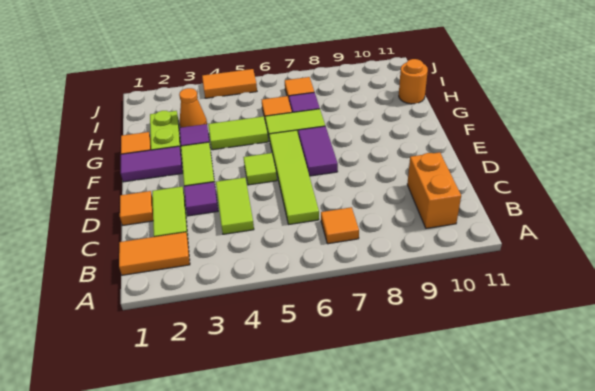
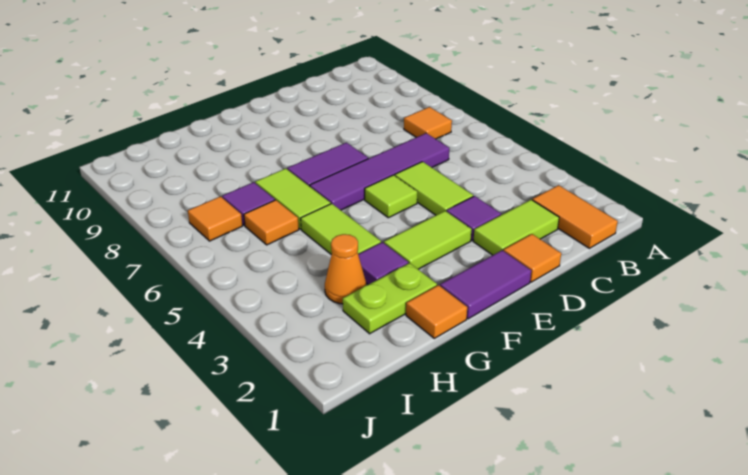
orange brick B10:C10 level 1 -> none
lime tile C4:D4 level 1 -> lime tile D4:D5 level 1
lime tile C6:F6 level 1 -> purple tile C6:F6 level 1
purple tile F1:F2 level 1 -> purple tile E1:F1 level 1
orange round brick H11 level 1 -> none
orange tile J4:J5 level 1 -> none

